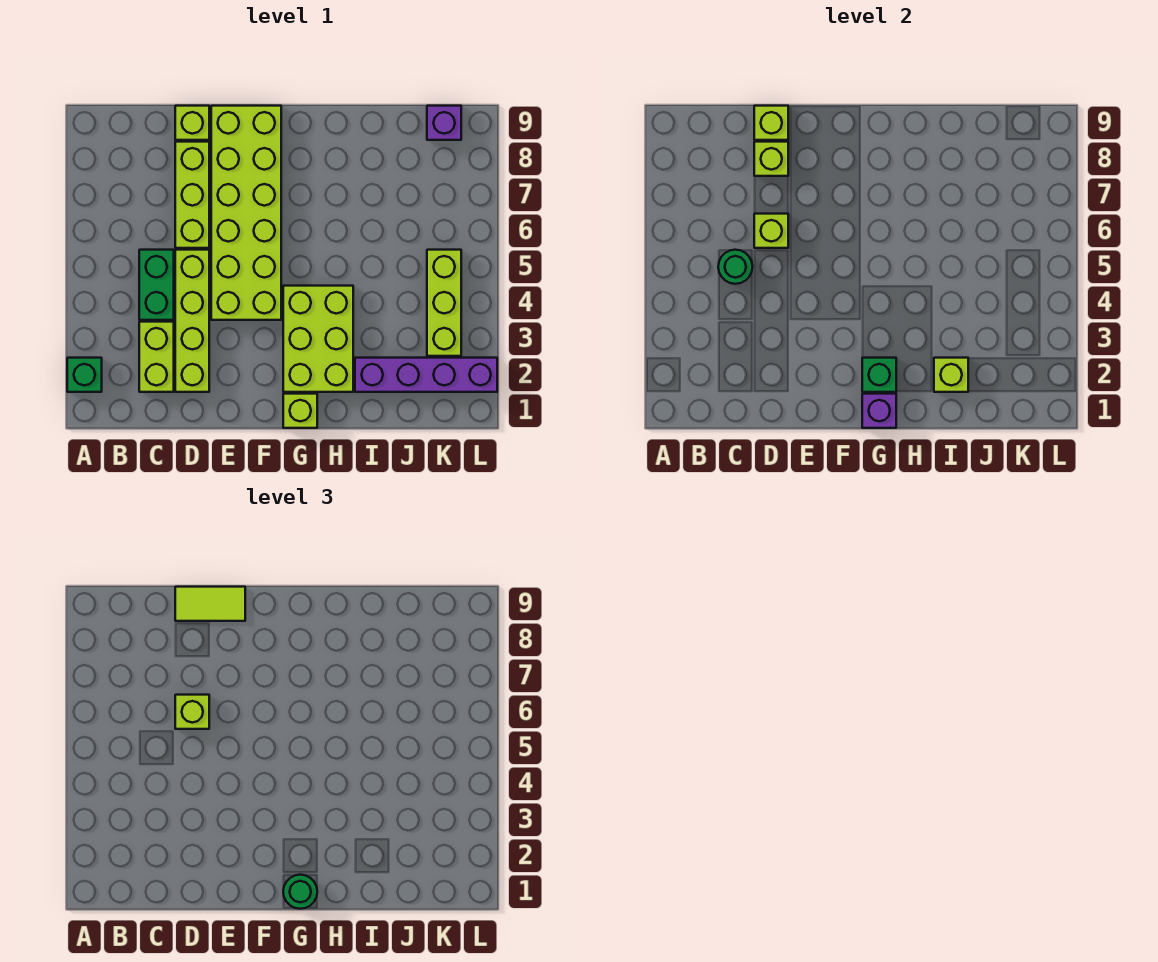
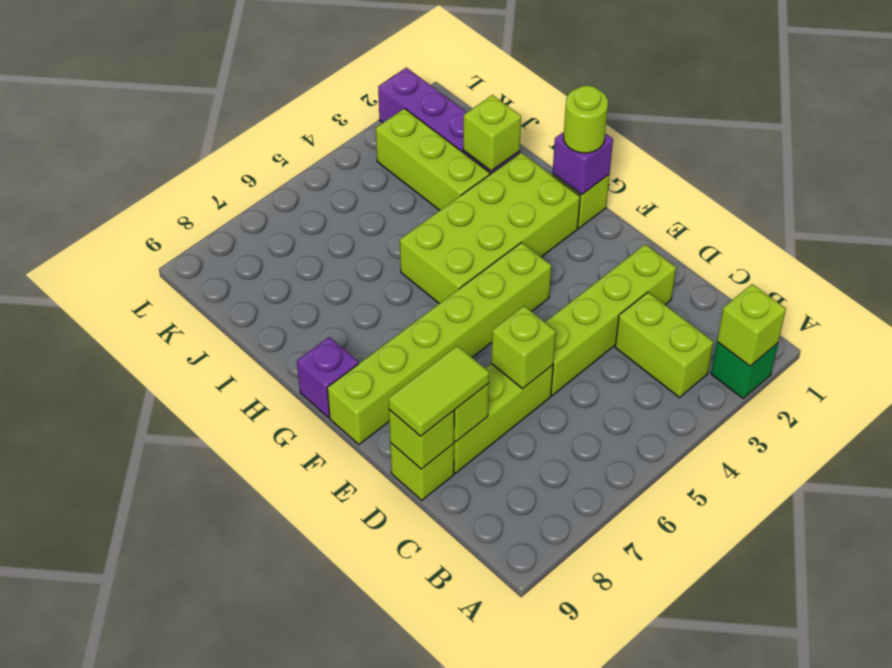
lime brick C2:C3 level 1 -> lime brick B3:C3 level 1
green brick C4:C5 level 1 -> none
green round brick C5 level 2 -> none
lime brick D6 level 3 -> lime brick A2 level 2
lime tile D9:E9 level 3 -> lime tile D8:D9 level 3
lime brick E4:F9 level 1 -> lime brick F4:F9 level 1
green round brick G1 level 3 -> lime round brick G1 level 3
lime brick G2:H4 level 1 -> lime brick G2:H5 level 1
green brick G2 level 2 -> none
lime brick K3:K5 level 1 -> lime brick I3:K3 level 1
purple brick K9 level 1 -> purple brick G9 level 1

